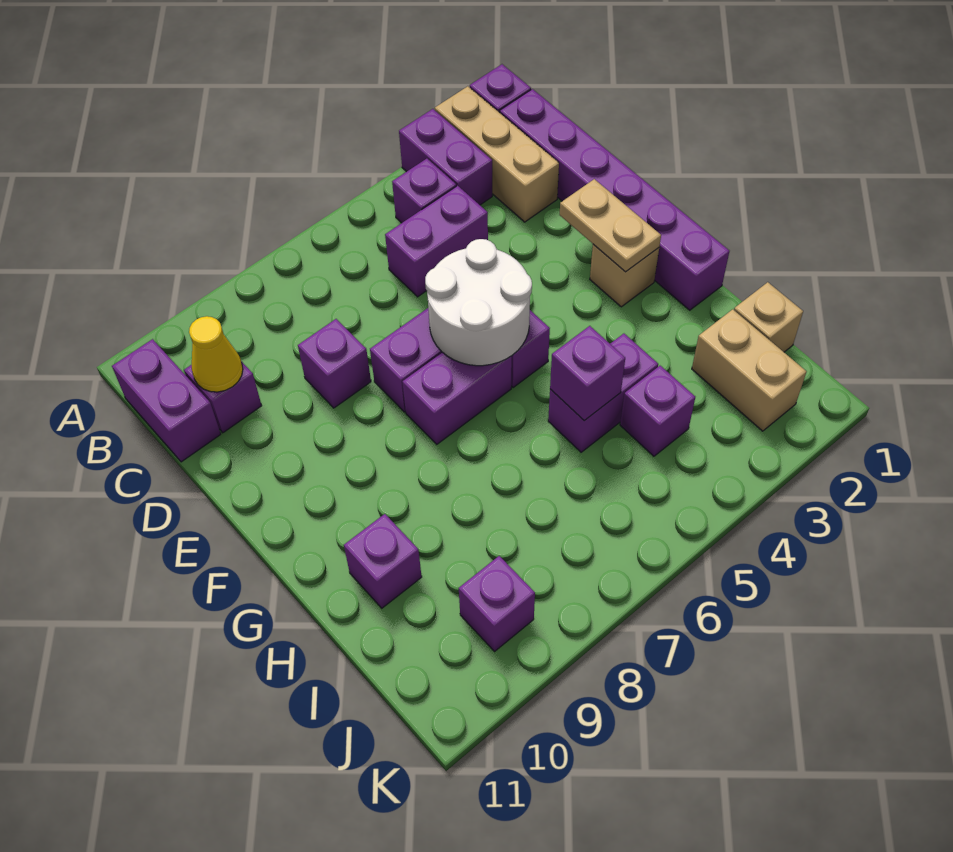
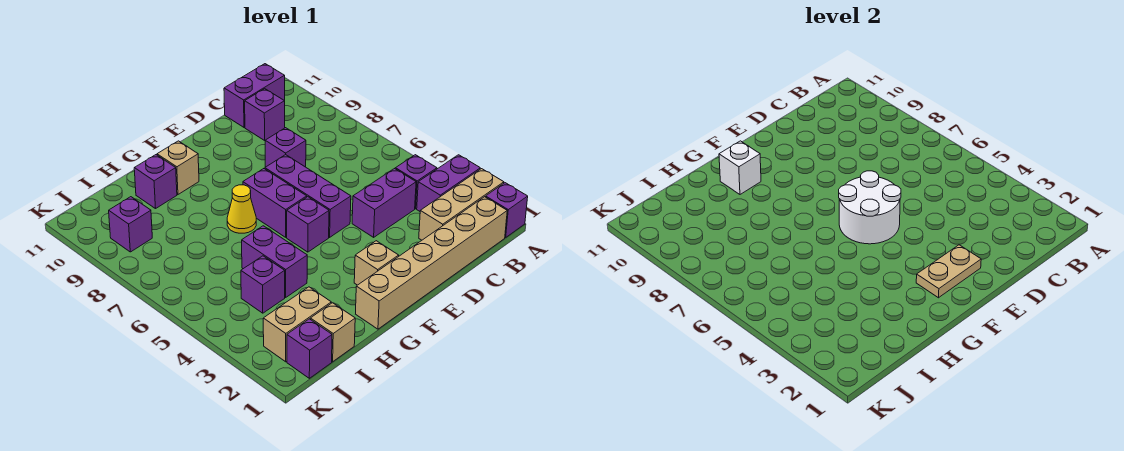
purple brick B1:G1 level 1 -> tan brick B1:G1 level 1
purple brick C4:C5 level 1 -> purple brick C4:D4 level 1
yellow cone C10 level 2 -> yellow cone G7 level 1
none -> tan brick G10 level 1
none -> white brick G10 level 2
purple brick H5 level 2 -> purple brick J1 level 1

